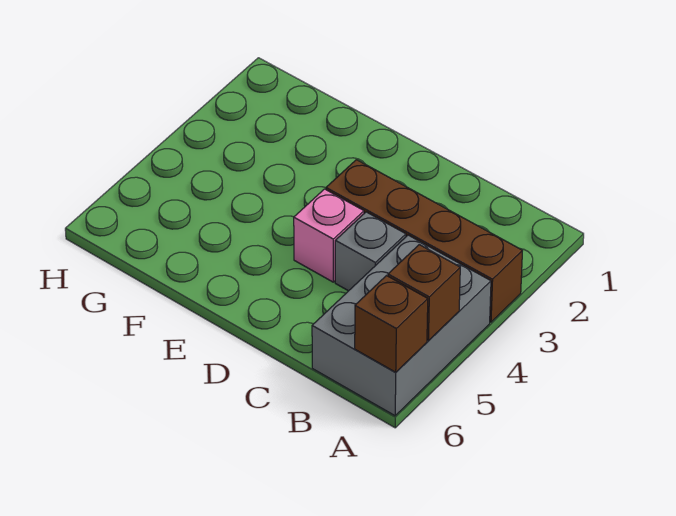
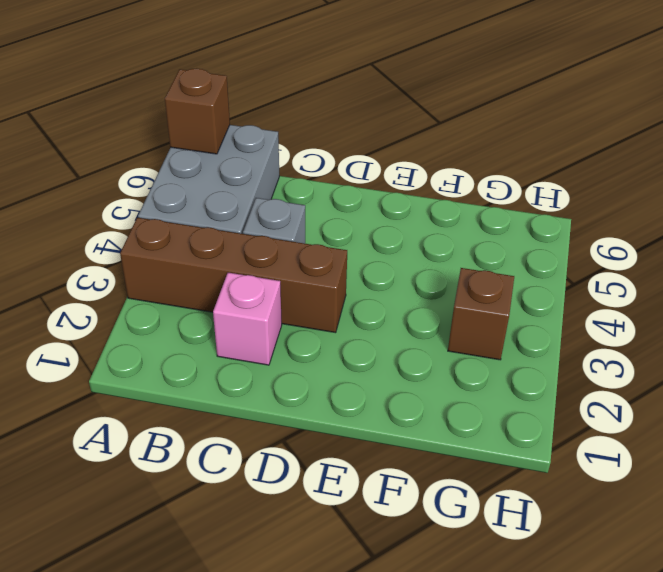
brown brick A5 level 2 -> brown brick G3 level 1
pink brick D4 level 1 -> pink brick C2 level 1

